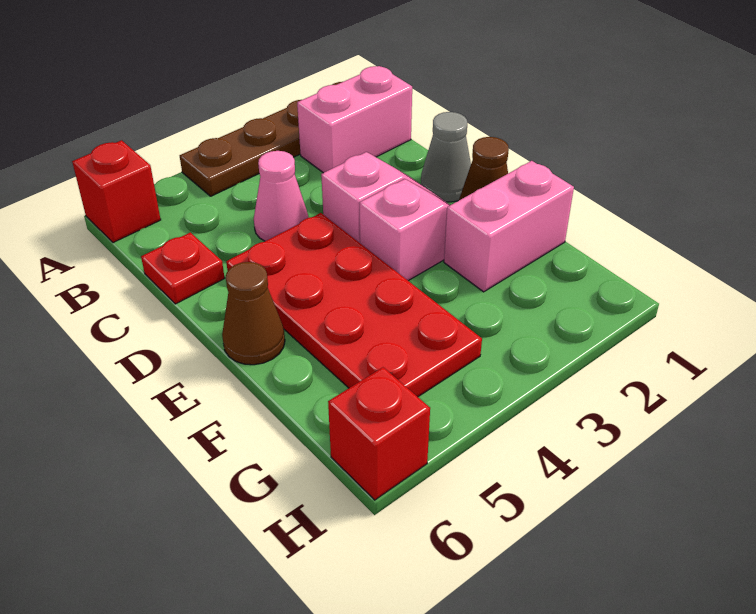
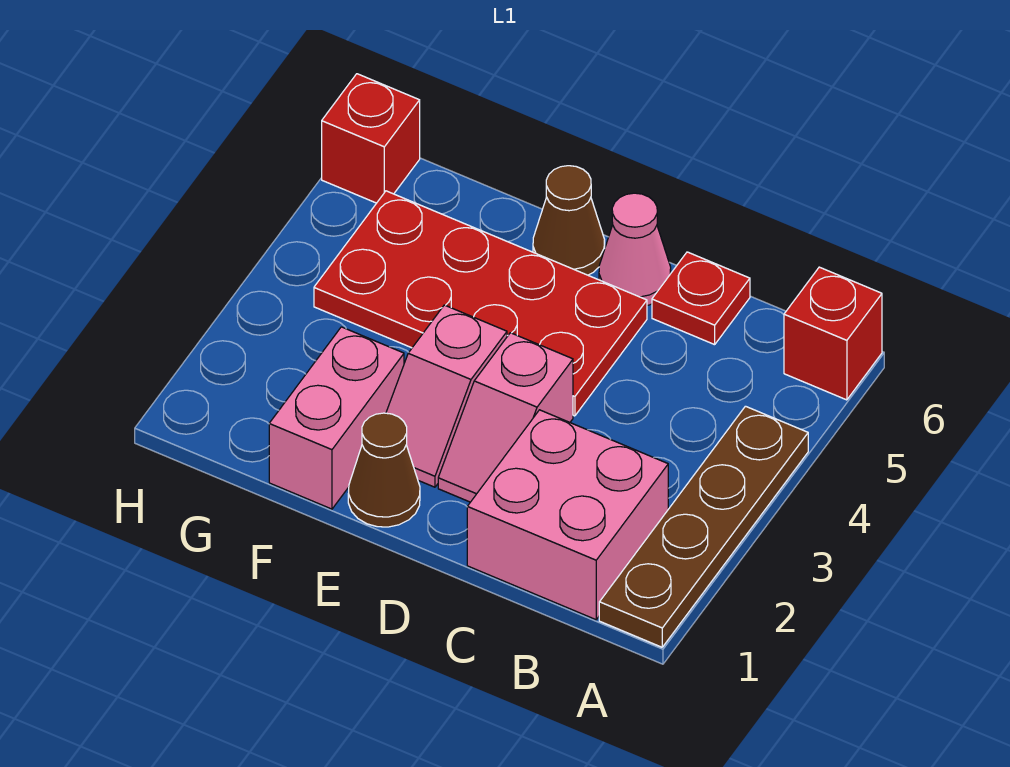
pink brick B1:B2 level 1 -> pink brick B1:C2 level 1
pink cone C4 level 1 -> pink cone D6 level 1
grey cone D1 level 1 -> none

